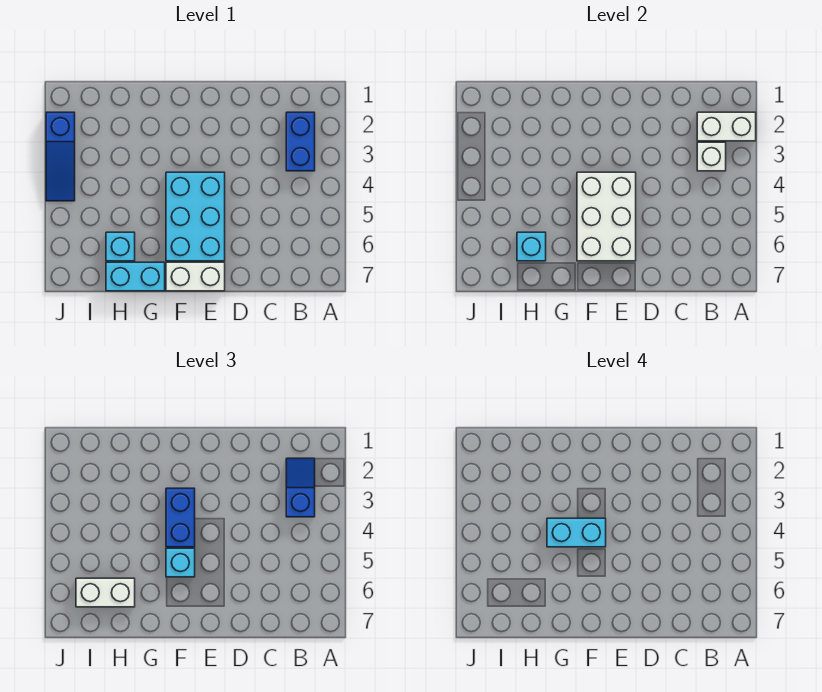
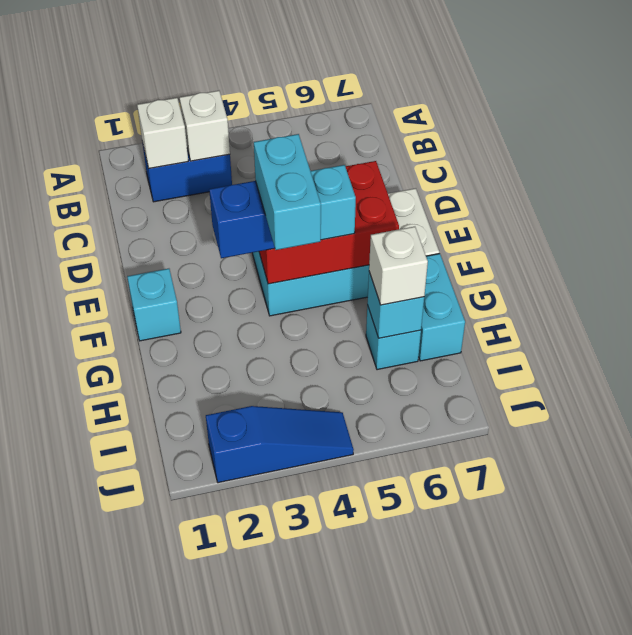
white brick A2:B2 level 2 -> white brick B2 level 2
blue slope B2:B3 level 3 top 3 -> none
white brick E4:F6 level 2 -> red brick E4:F6 level 2
none -> cyan brick F1 level 1
white brick H6:I6 level 3 -> white brick H6 level 3

